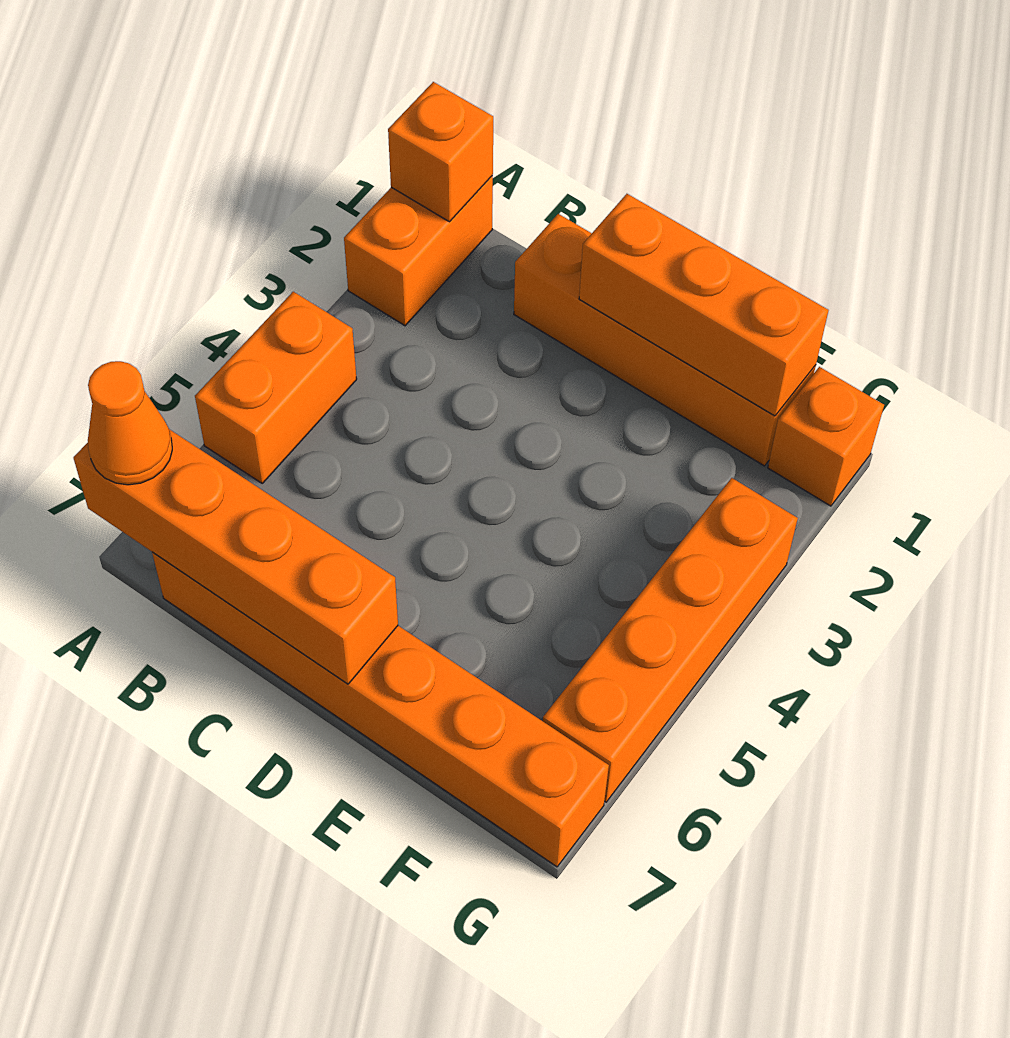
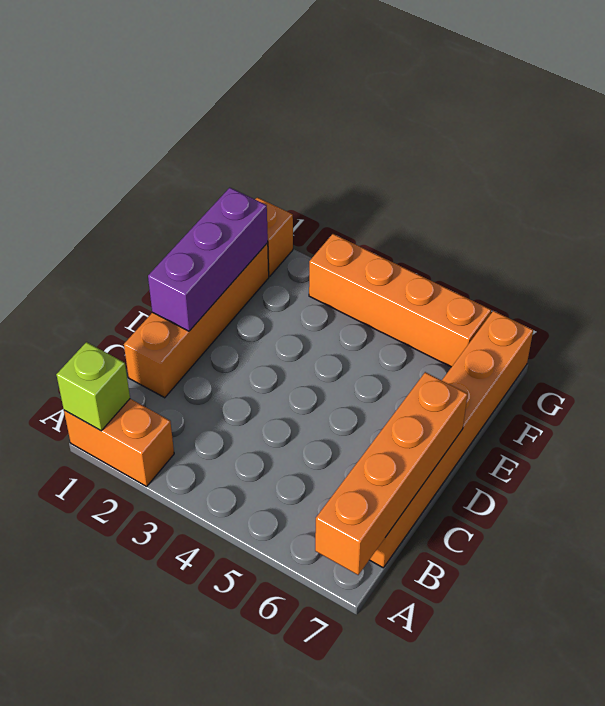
orange brick A1 level 2 -> lime brick A1 level 2
orange brick A4:A5 level 1 -> none
orange cone A7 level 3 -> none
orange brick D1:F1 level 2 -> purple brick D1:F1 level 2

